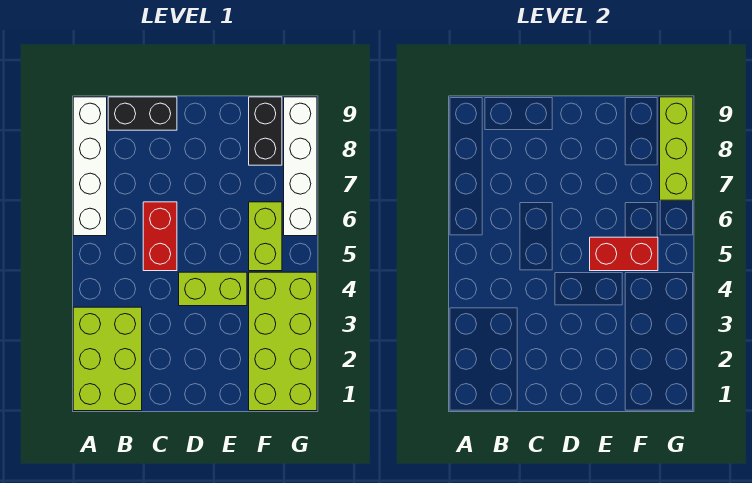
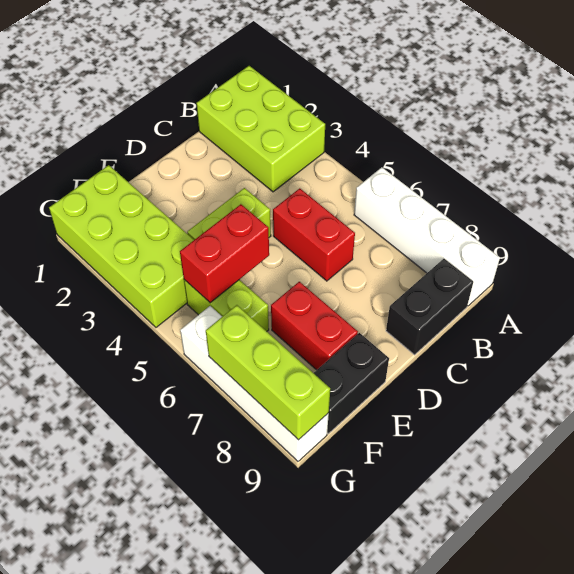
none -> red brick E7:E8 level 1
black brick F8:F9 level 1 -> black brick E9:F9 level 1

